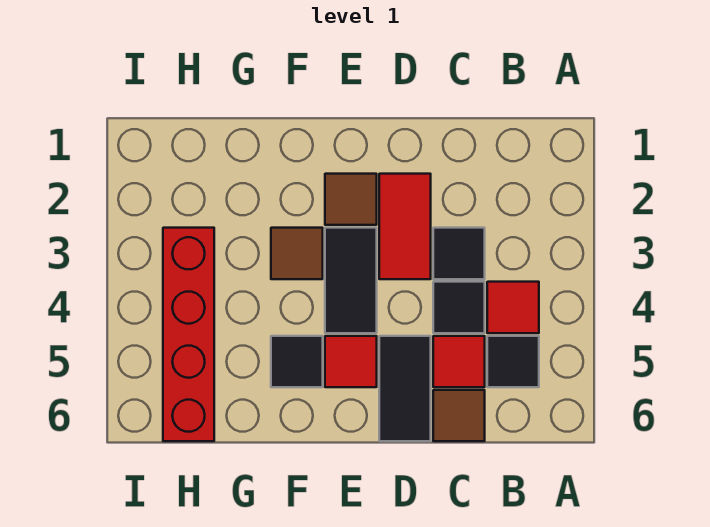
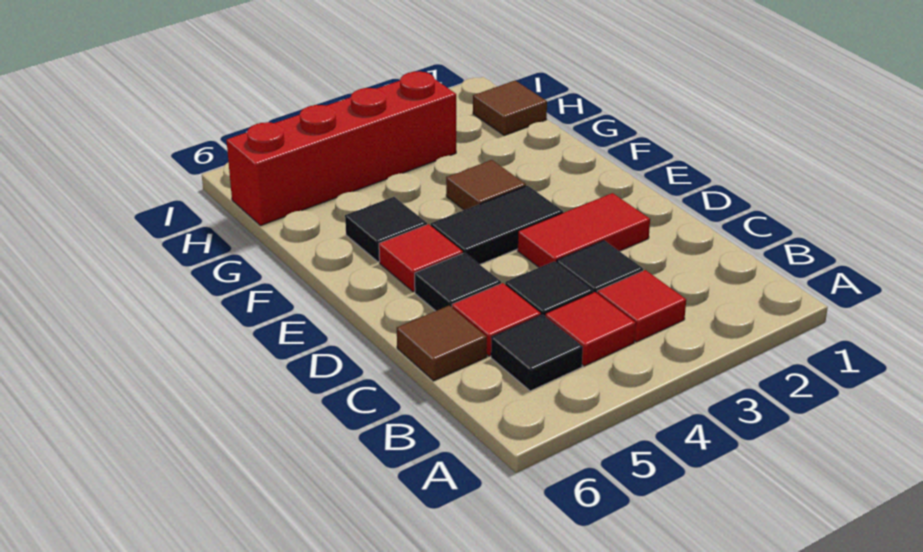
none -> red tile B3 level 1
black tile D5:D6 level 1 -> black tile D5 level 1
brown tile E2 level 1 -> brown tile H1 level 1

